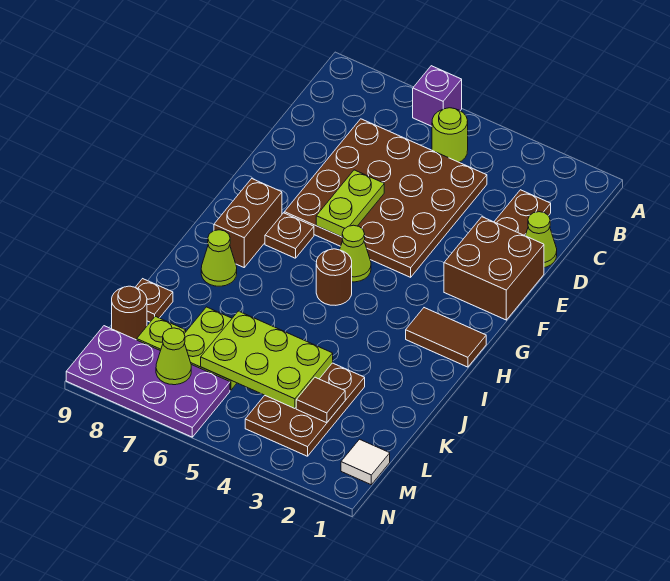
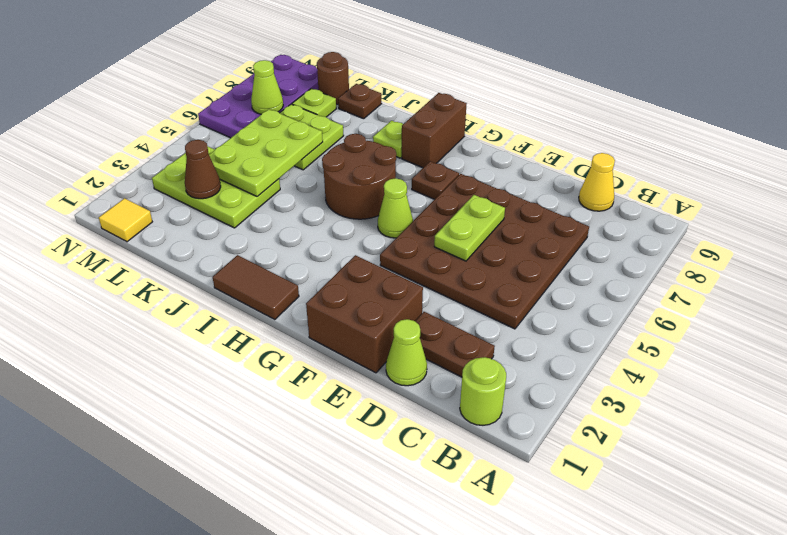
purple brick A6 level 1 -> none
lime round brick B5 level 1 -> lime round brick B1 level 1
none -> yellow cone C9 level 1
lime plate E6:F6 level 2 -> lime plate E5:E6 level 2
brown brick G8:H8 level 1 -> brown brick H8:H9 level 1
brown tile H1:H2 level 1 -> brown tile H1:I1 level 1
brown round brick H5 level 1 -> brown round brick H5:I6 level 1
lime cone I8 level 1 -> lime plate I8 level 1
brown plate K3:M4 level 1 -> lime plate K3:M4 level 1
brown tile L3 level 2 -> brown cone L3 level 2
white tile M1 level 1 -> yellow tile M1 level 1

